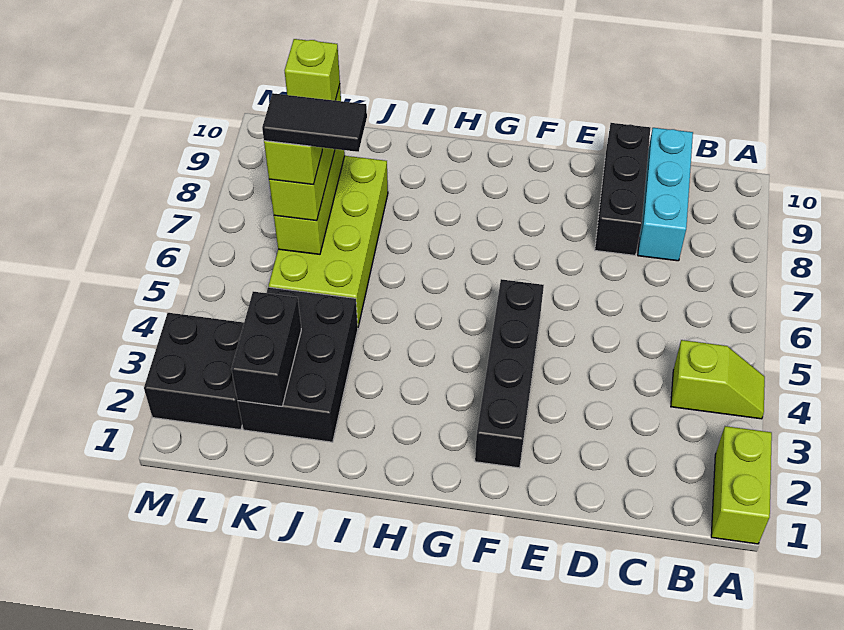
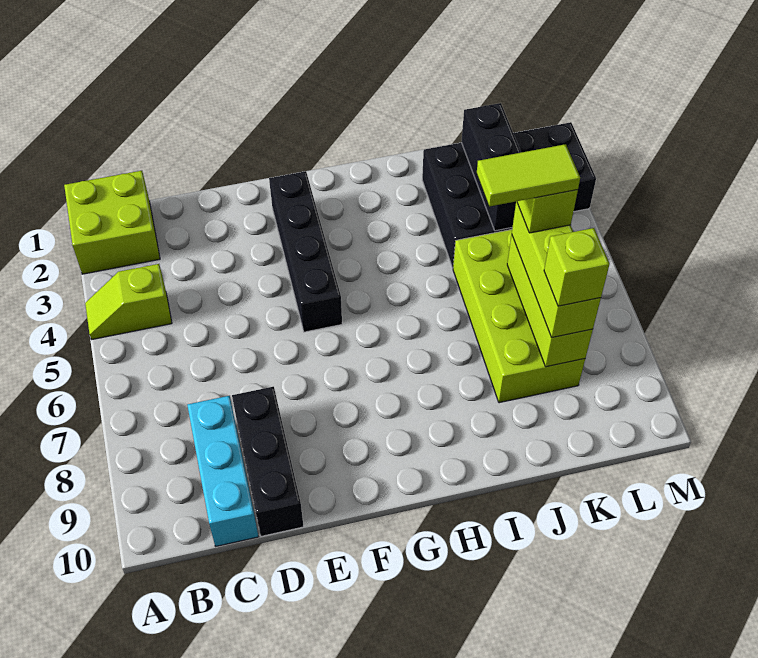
lime brick A1:A2 level 1 -> lime brick A1:B2 level 1
black tile J6:K6 level 5 -> lime tile J6:K6 level 5
black brick K2:K3 level 2 -> black brick K2:K4 level 2

